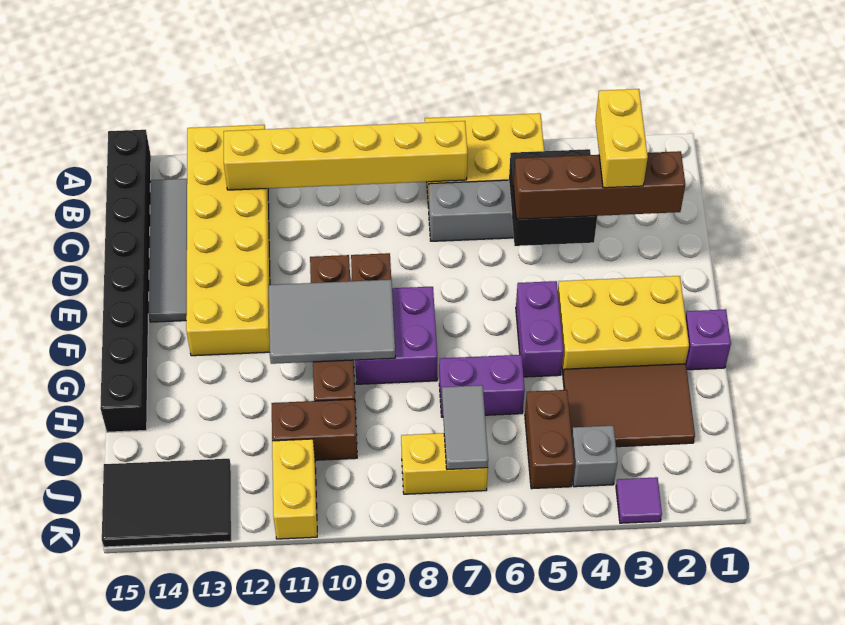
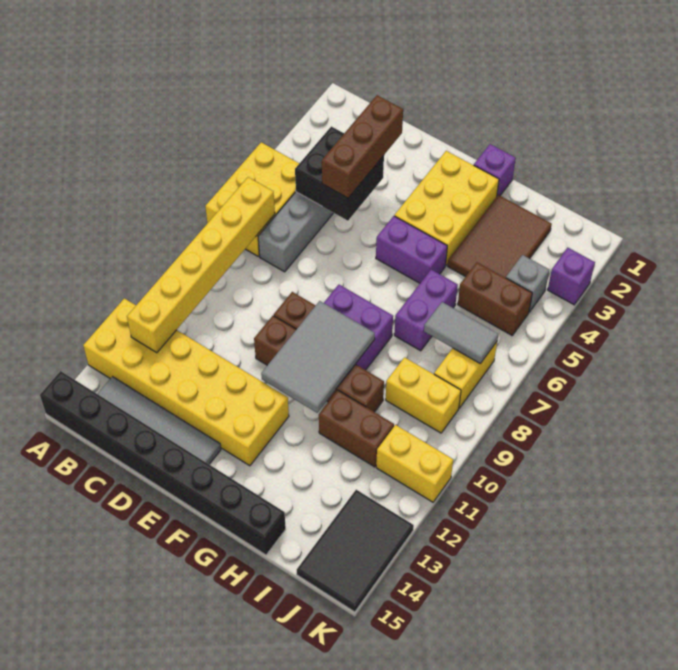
yellow brick C3:D3 level 4 -> yellow brick I9:J9 level 1
brown brick D2:D5 level 3 -> brown brick D3:D5 level 3
brown brick I10:I11 level 1 -> brown brick H11:I11 level 1
purple tile K3 level 1 -> purple brick K3 level 1

